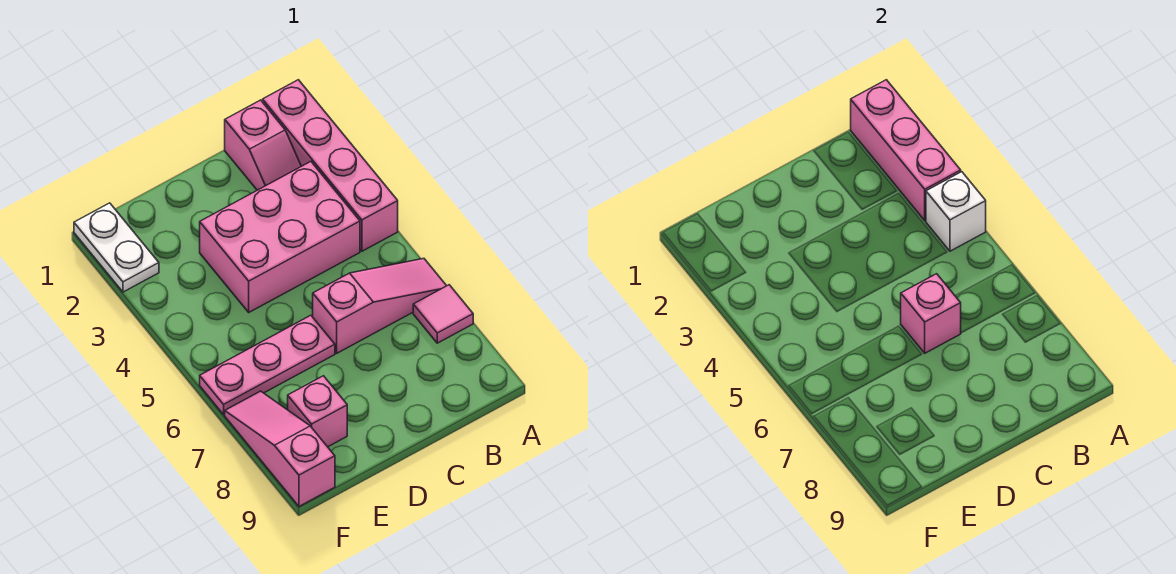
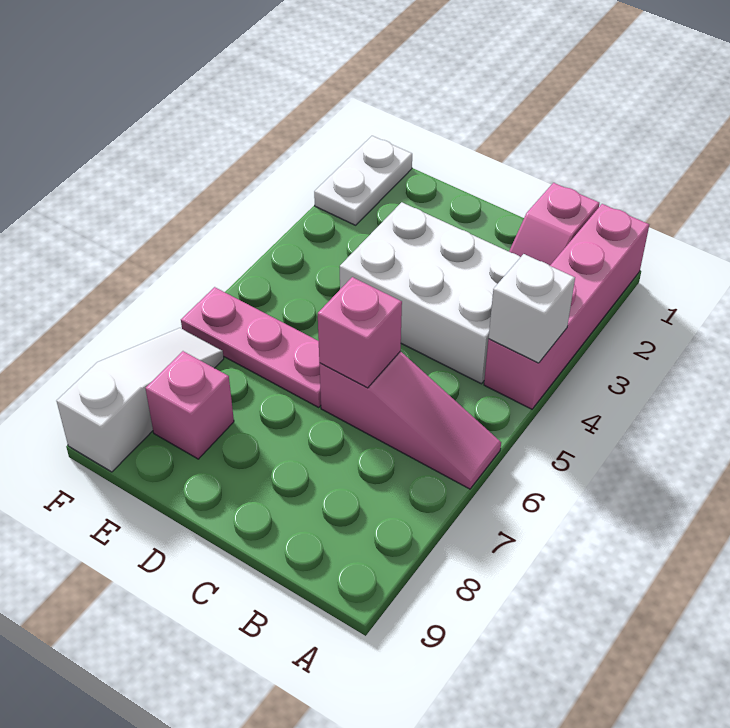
pink brick A1:A3 level 2 -> none
pink tile A7 level 1 -> none
pink brick B3:D4 level 1 -> white brick B3:D4 level 1
pink slope F7:F9 level 1 top 9 -> white slope F7:F9 level 1 top 9

